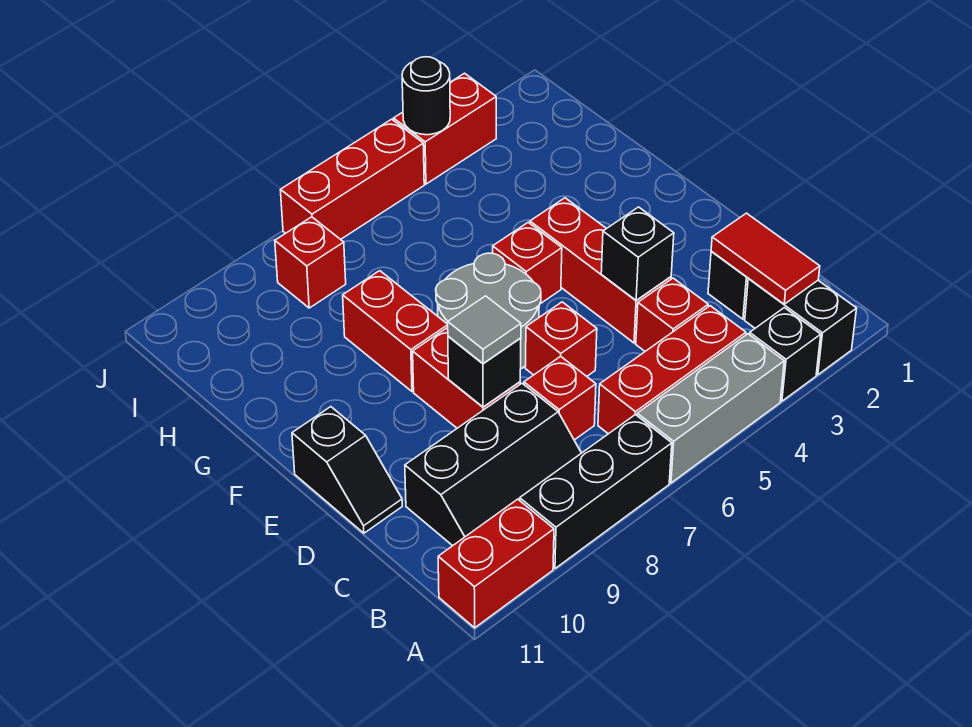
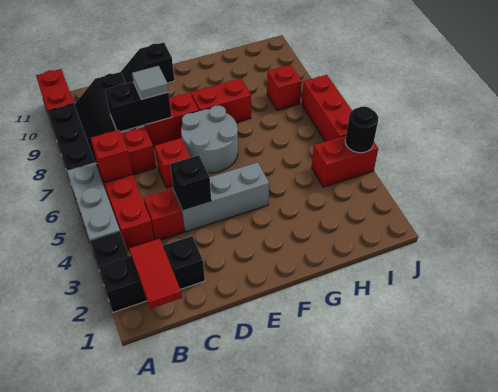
red tile B2:C2 level 2 -> red tile B1:B2 level 2
red brick D4:F4 level 1 -> grey brick D4:F4 level 1
black brick D8 level 2 -> black brick C8:D8 level 2
red brick F5 level 1 -> red brick B6 level 2
red brick J3:J4 level 1 -> red brick I4:J4 level 1

